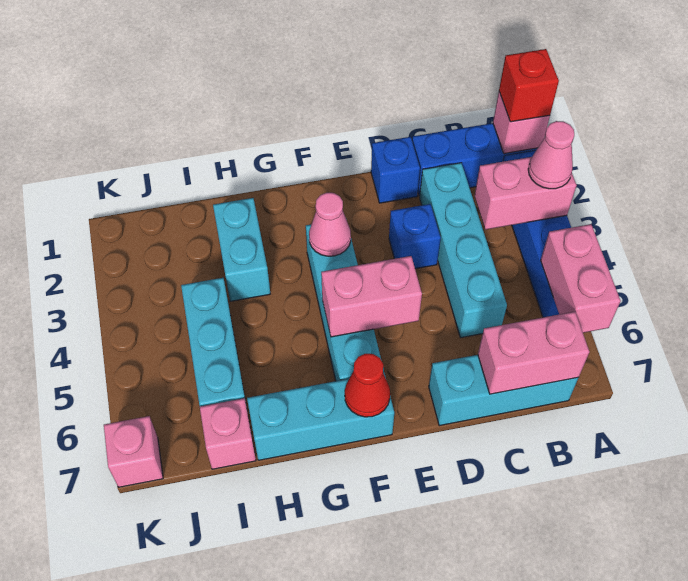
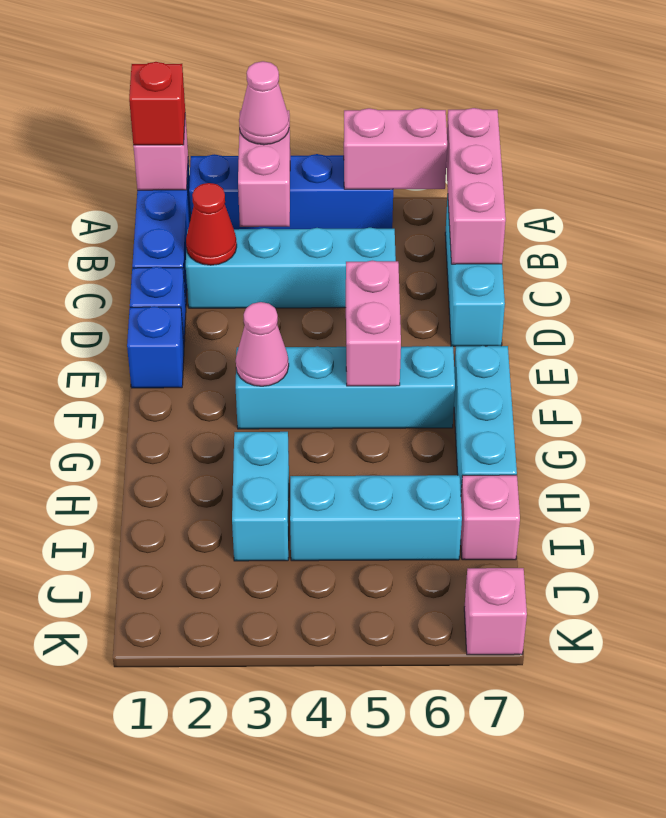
pink brick B7:C7 level 2 -> pink brick A7:C7 level 2
blue brick D3 level 1 -> blue brick E1 level 1
red cone F7 level 2 -> red cone C2 level 2
cyan brick H2:H3 level 1 -> cyan brick H3:I3 level 1

